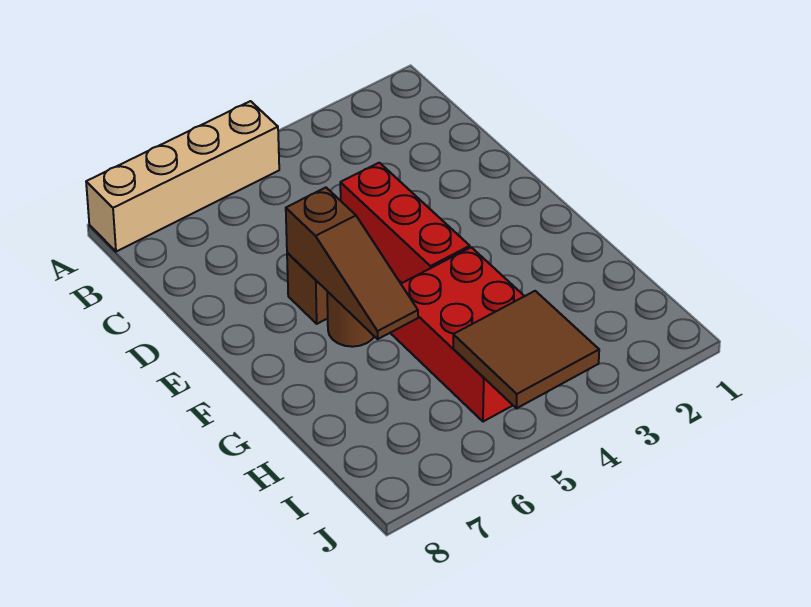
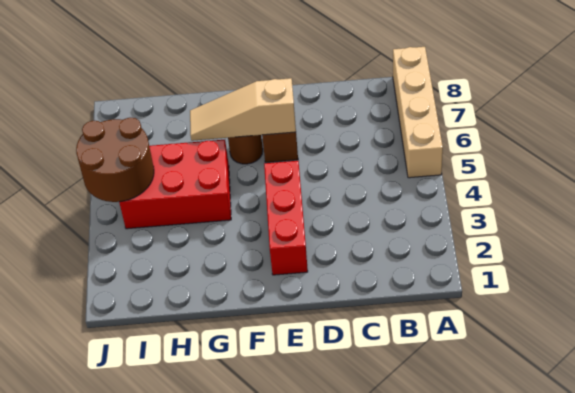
red brick D4:F4 level 1 -> red brick E2:E4 level 1
brown slope E6:G6 level 2 top E -> tan slope E6:G6 level 2 top E
brown tile I4:J5 level 2 -> brown round brick I4:J5 level 2

